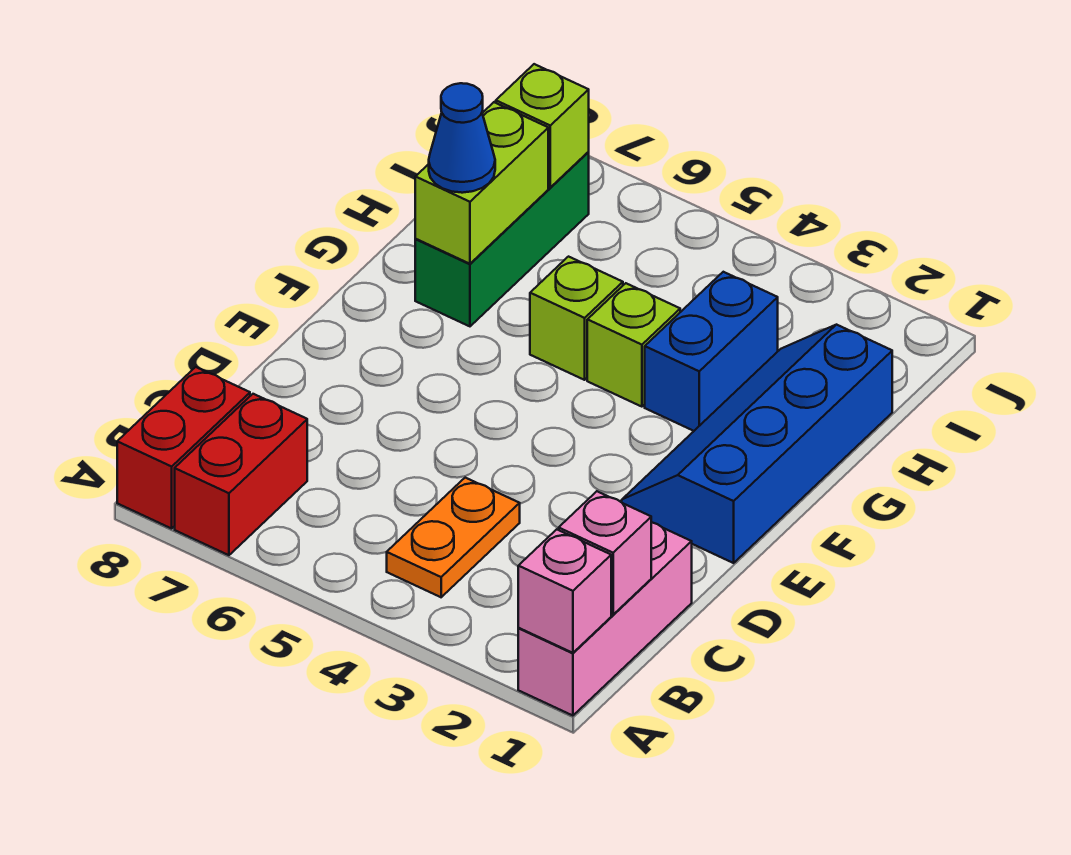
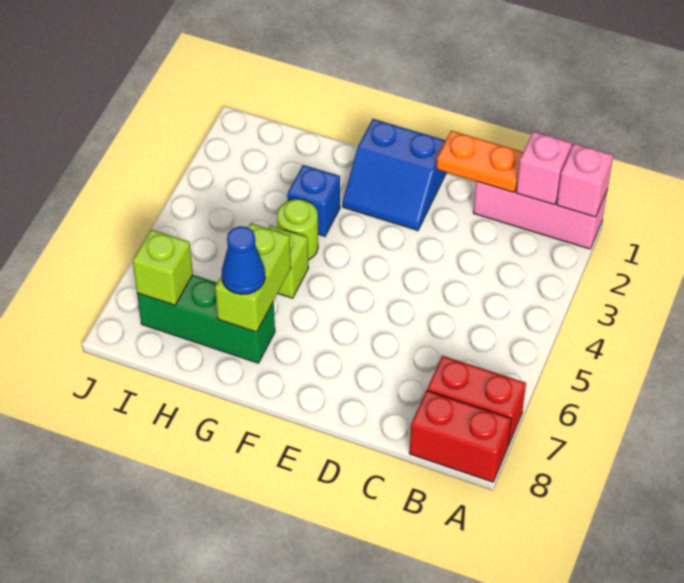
orange plate B4:C4 level 1 -> orange plate C1:D1 level 2
blue slope E1:H2 level 1 top 1 -> blue slope E1:F2 level 1 top 1
blue brick G3:H3 level 1 -> blue brick G3 level 1
lime brick G4 level 1 -> lime round brick G4 level 1
lime brick G7:H7 level 2 -> lime brick G6:G7 level 2

